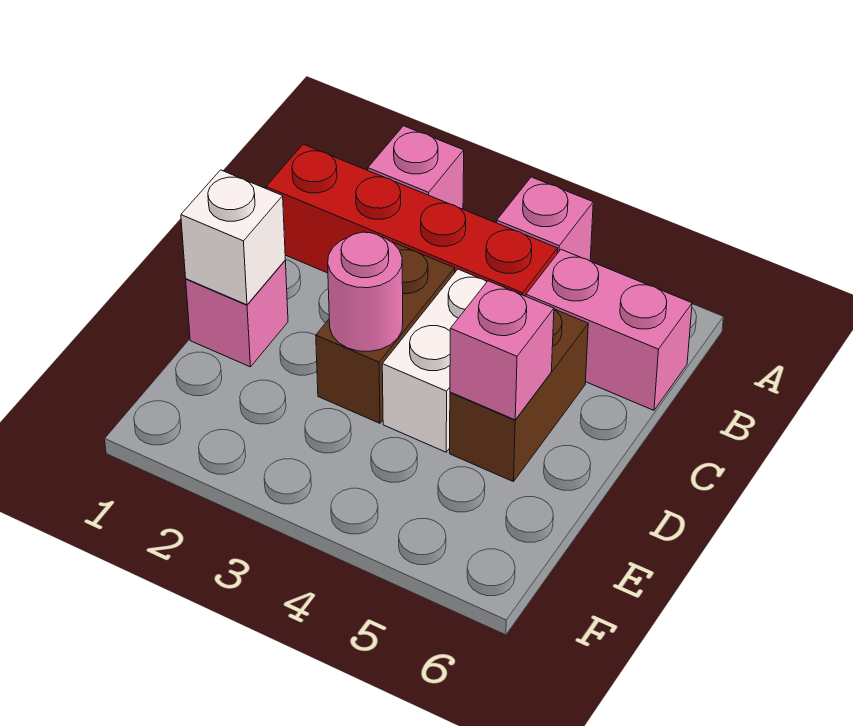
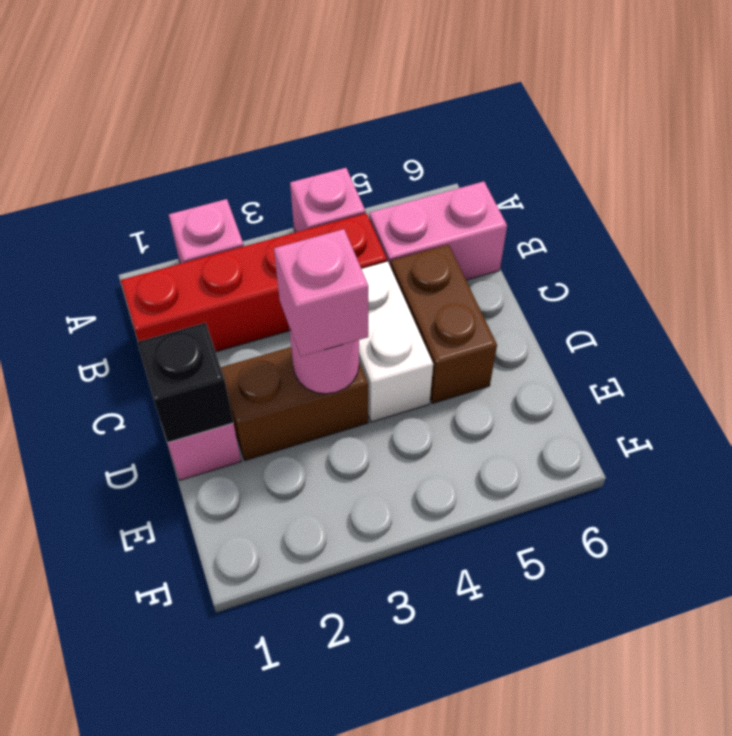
brown brick C3:D3 level 1 -> brown brick D2:D3 level 1
white brick D1 level 2 -> black brick D1 level 2
pink brick D5 level 2 -> pink brick D3 level 3

